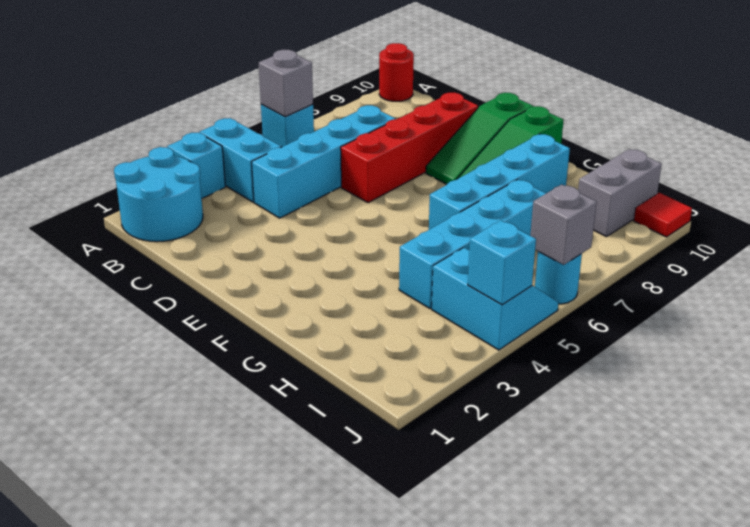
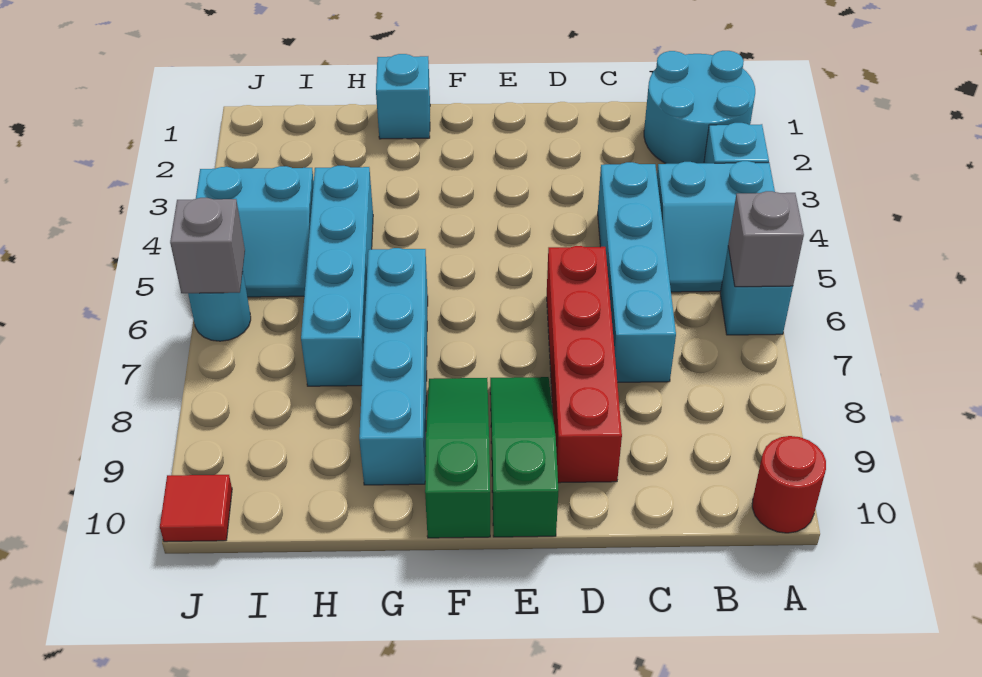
grey brick I9:I10 level 1 -> none
cyan brick J4 level 2 -> cyan brick G1 level 1

